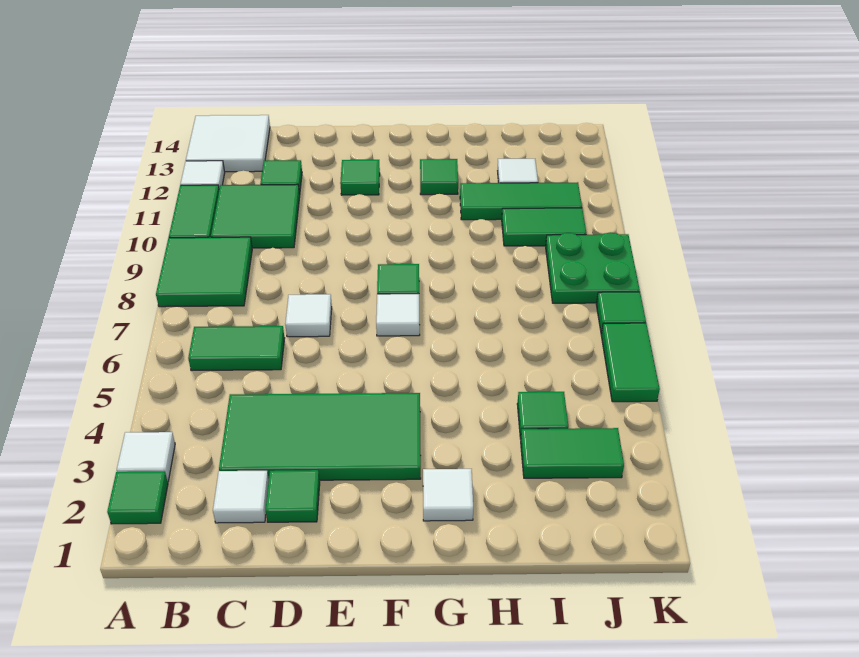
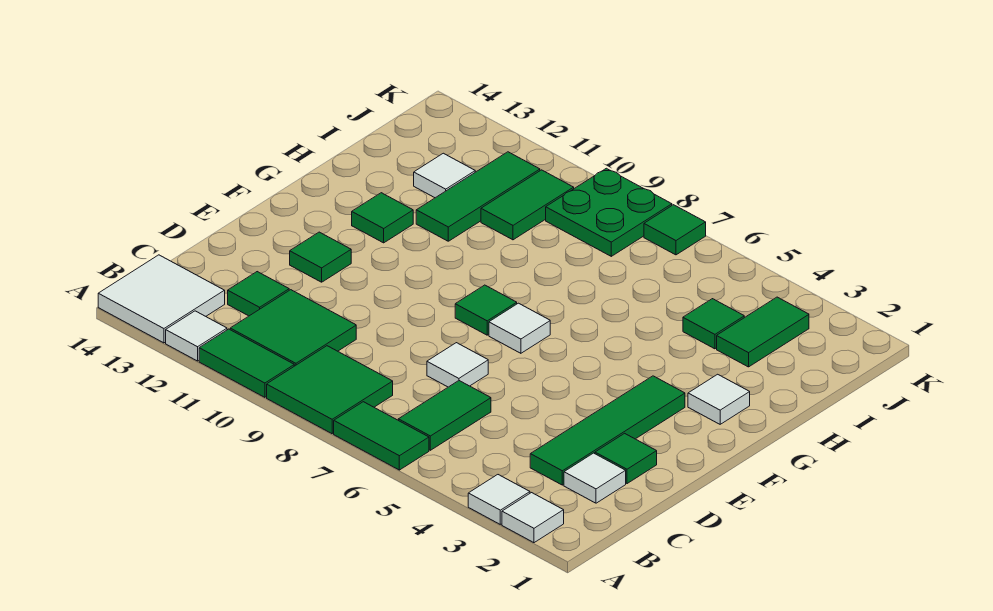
green tile A2 level 1 -> white tile A2 level 1
green tile C3:F4 level 1 -> green tile C3:F3 level 1
green tile K5:K6 level 1 -> green tile A6:A7 level 1

